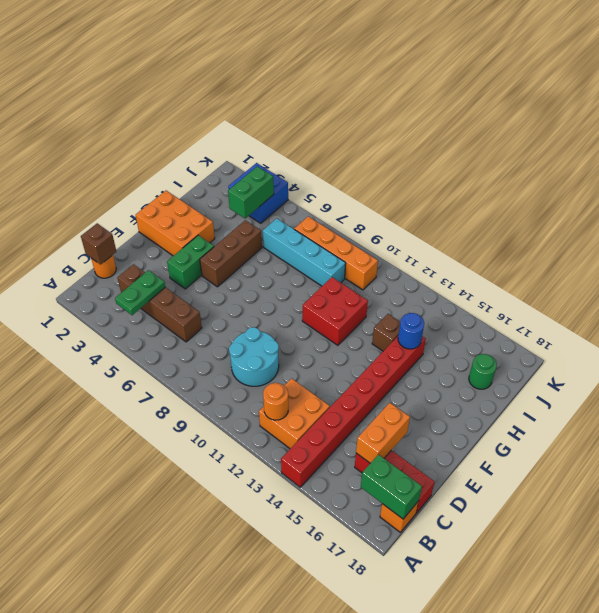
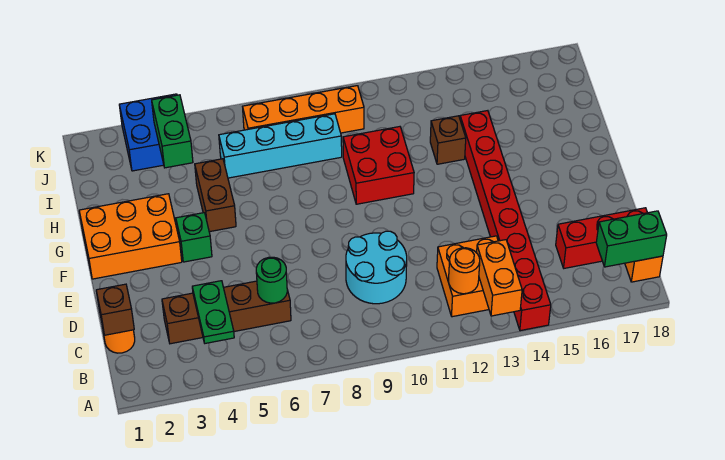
orange brick C16:D16 level 2 -> orange brick A13:B13 level 2
green brick E4:F4 level 1 -> green brick F4 level 1
brown brick F5:H5 level 1 -> brown brick G5:H5 level 1
blue round brick H14 level 2 -> none
green round brick I17 level 1 -> green round brick C6 level 2

